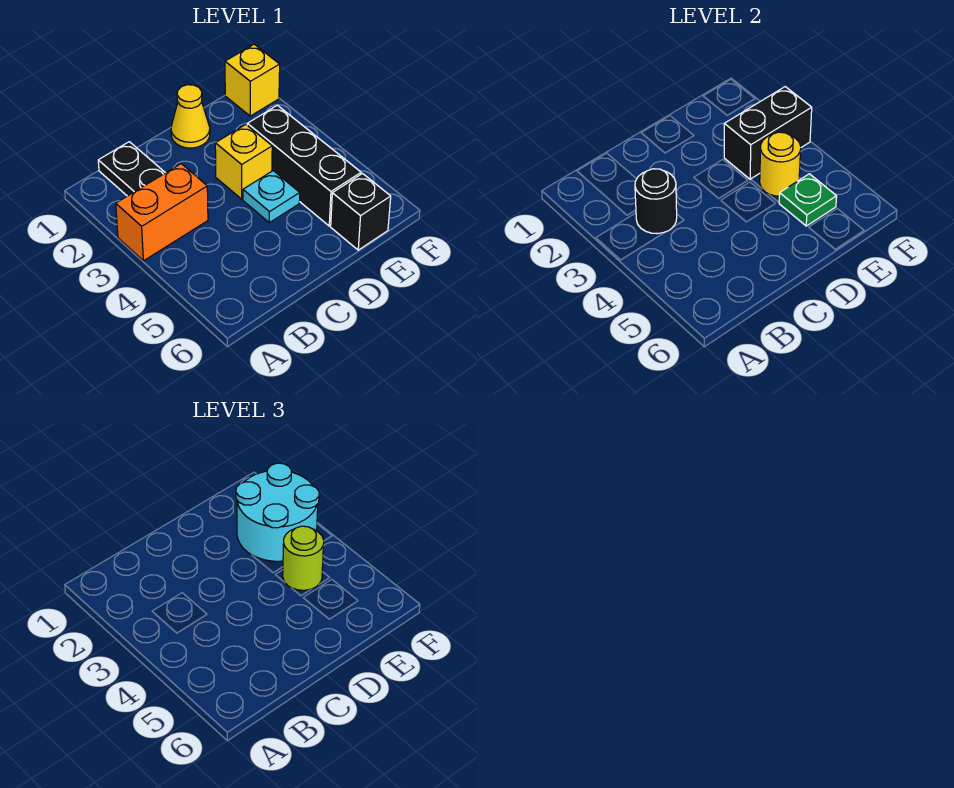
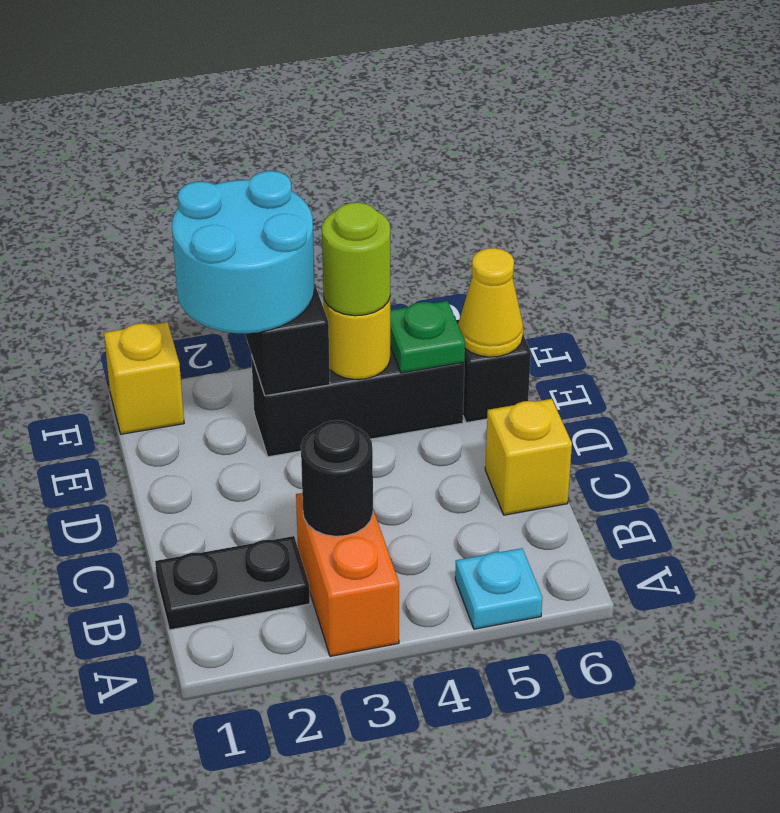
yellow cone D1 level 1 -> yellow cone E6 level 2
yellow brick D3 level 1 -> yellow brick C6 level 1
cyan plate D4 level 1 -> cyan plate A5 level 1

